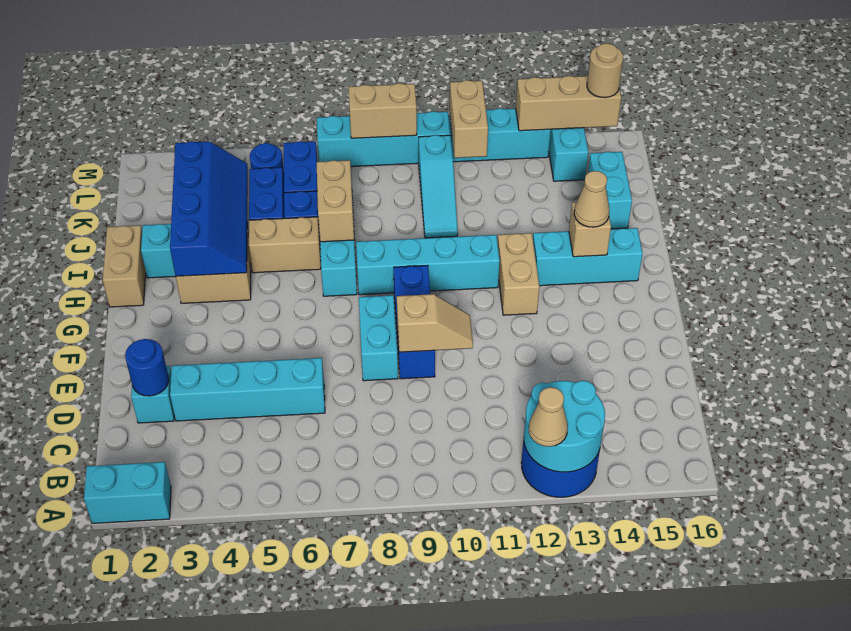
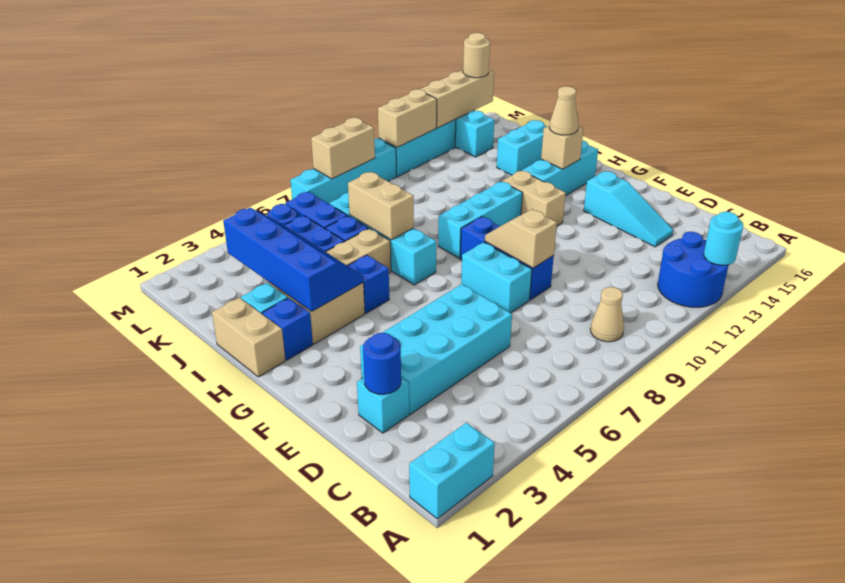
cyan round brick A12:B13 level 2 -> cyan round brick A13 level 2
tan cone A12 level 3 -> tan cone B9 level 1
cyan brick D3:D6 level 1 -> cyan brick D3:E6 level 1
tan slope E9:E10 level 2 top 9 -> tan slope E9:F9 level 2 top E
none -> blue brick H2 level 1
none -> blue brick H5 level 1
cyan brick H8:H11 level 1 -> cyan brick H9:H11 level 1
cyan slope J10:L10 level 1 top L -> cyan slope D14:F14 level 1 top F
cyan brick J15:K15 level 1 -> cyan brick J14:J15 level 1
tan brick L11:M11 level 2 -> tan brick M11:M12 level 2

